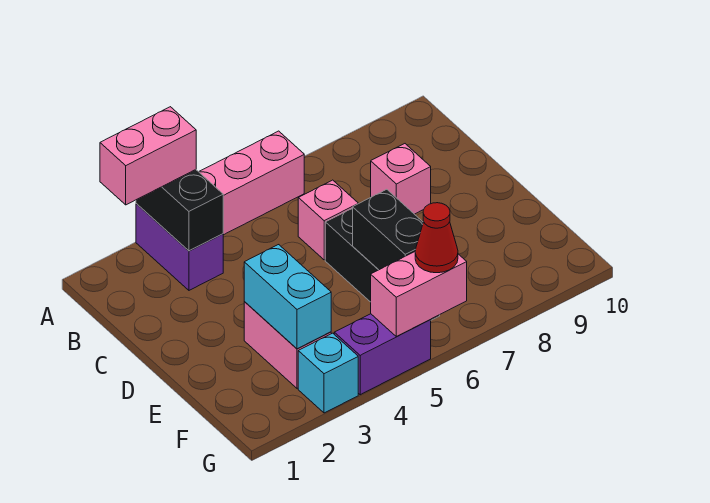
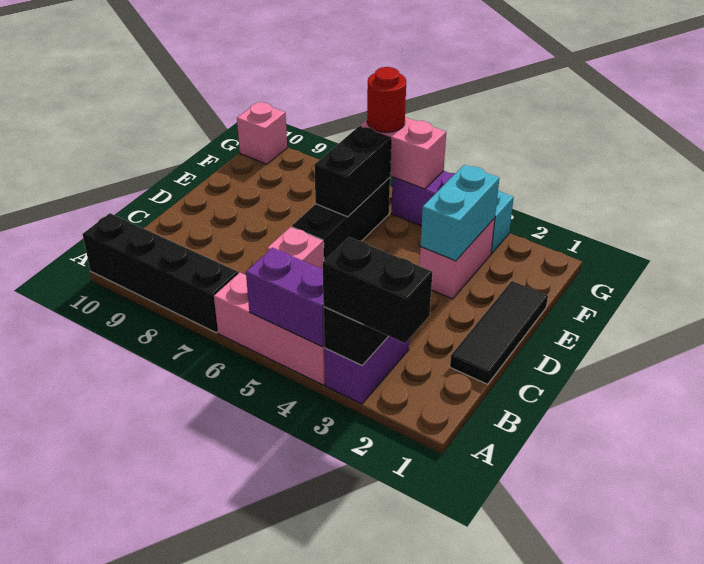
pink brick A2:A3 level 3 -> black brick A2:A3 level 3
none -> purple brick A4:A5 level 2
none -> black brick A7:A10 level 1
none -> black tile C1:E1 level 1
pink brick C8 level 1 -> pink brick G10 level 1
red cone G6 level 3 -> red round brick G6 level 3

